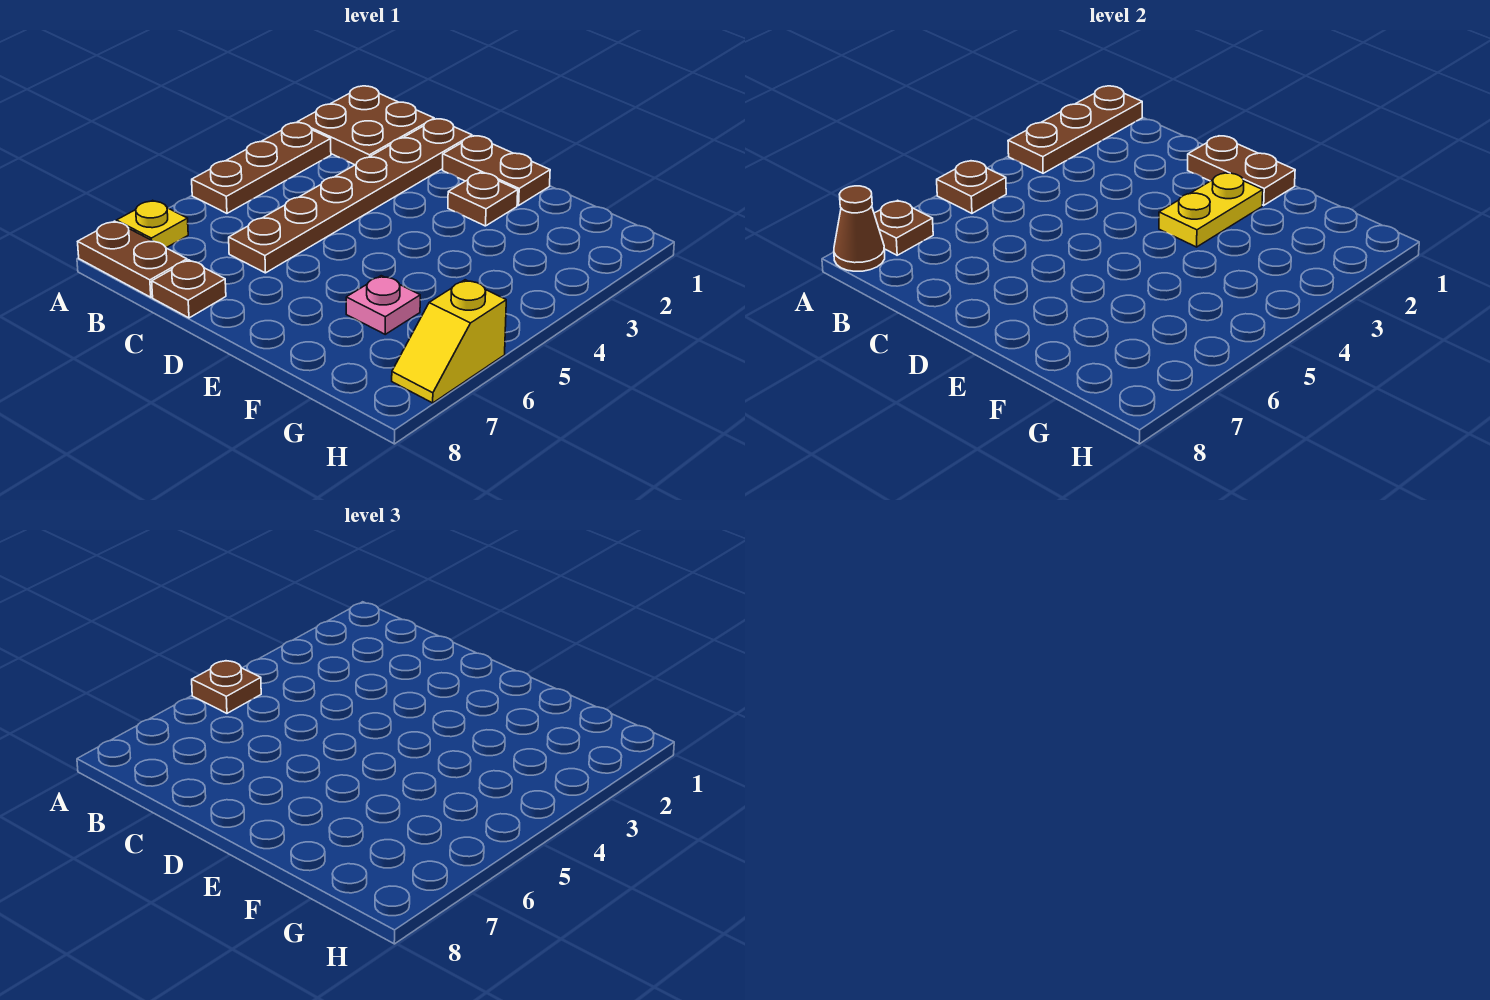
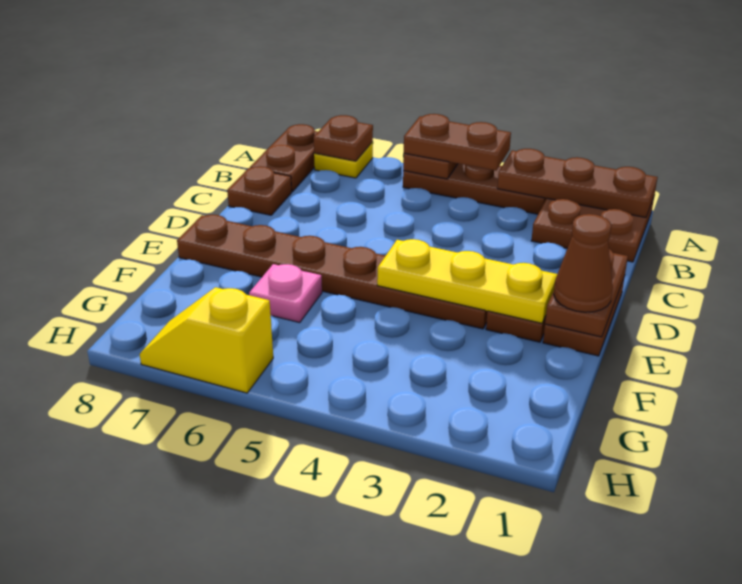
brown plate A5 level 3 -> brown plate A4:A5 level 3
brown cone A8 level 2 -> brown cone E1 level 3
brown plate C1:C6 level 1 -> brown plate E3:E8 level 1
yellow plate E2:E3 level 2 -> yellow plate E2:E4 level 2

